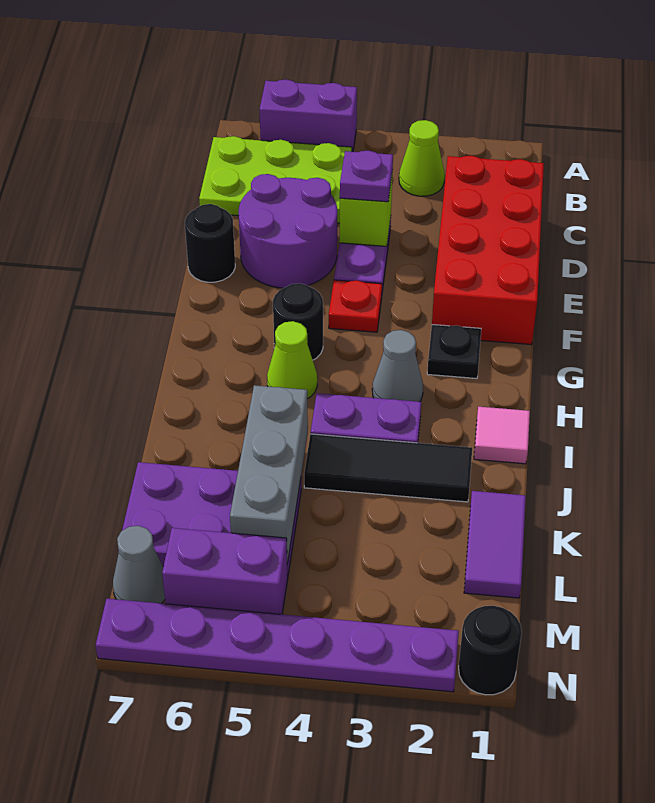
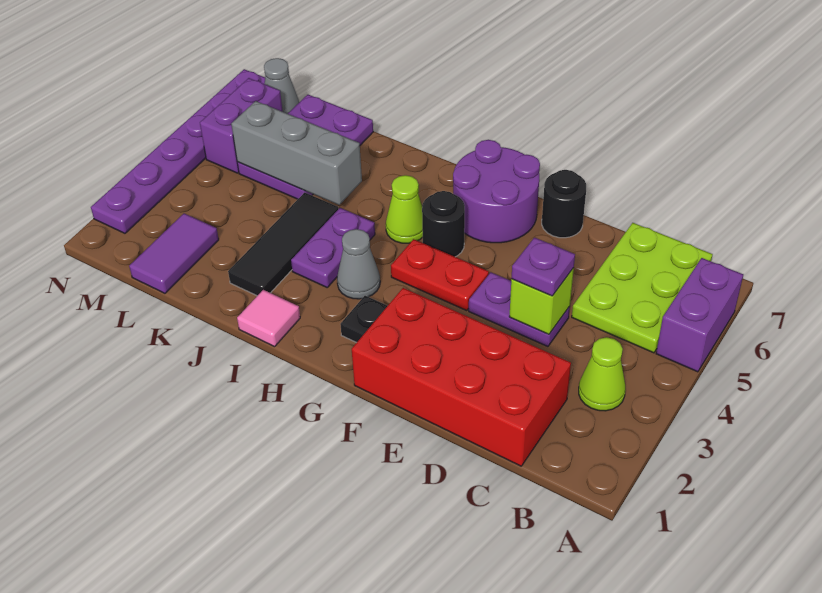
purple round brick D5:E6 level 1 -> purple round brick F6:G7 level 1
red plate F4 level 1 -> red plate F4:G4 level 1
purple tile K1:L1 level 1 -> purple tile L1:L2 level 1
black round brick N1 level 1 -> none

